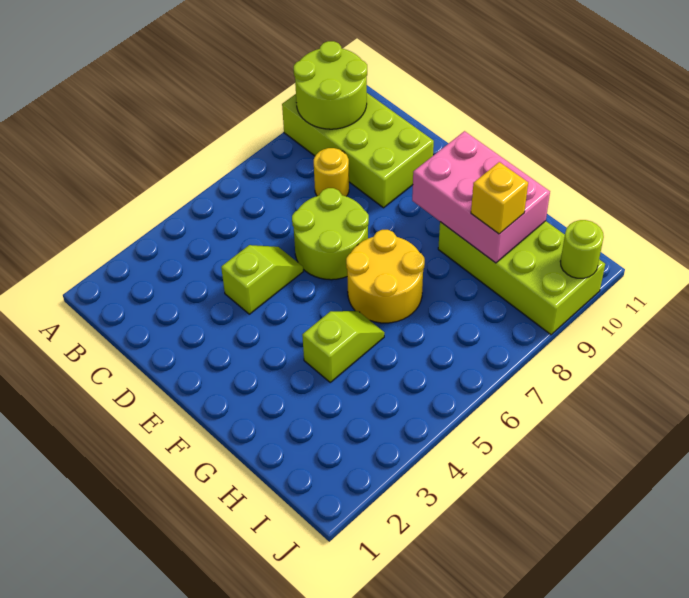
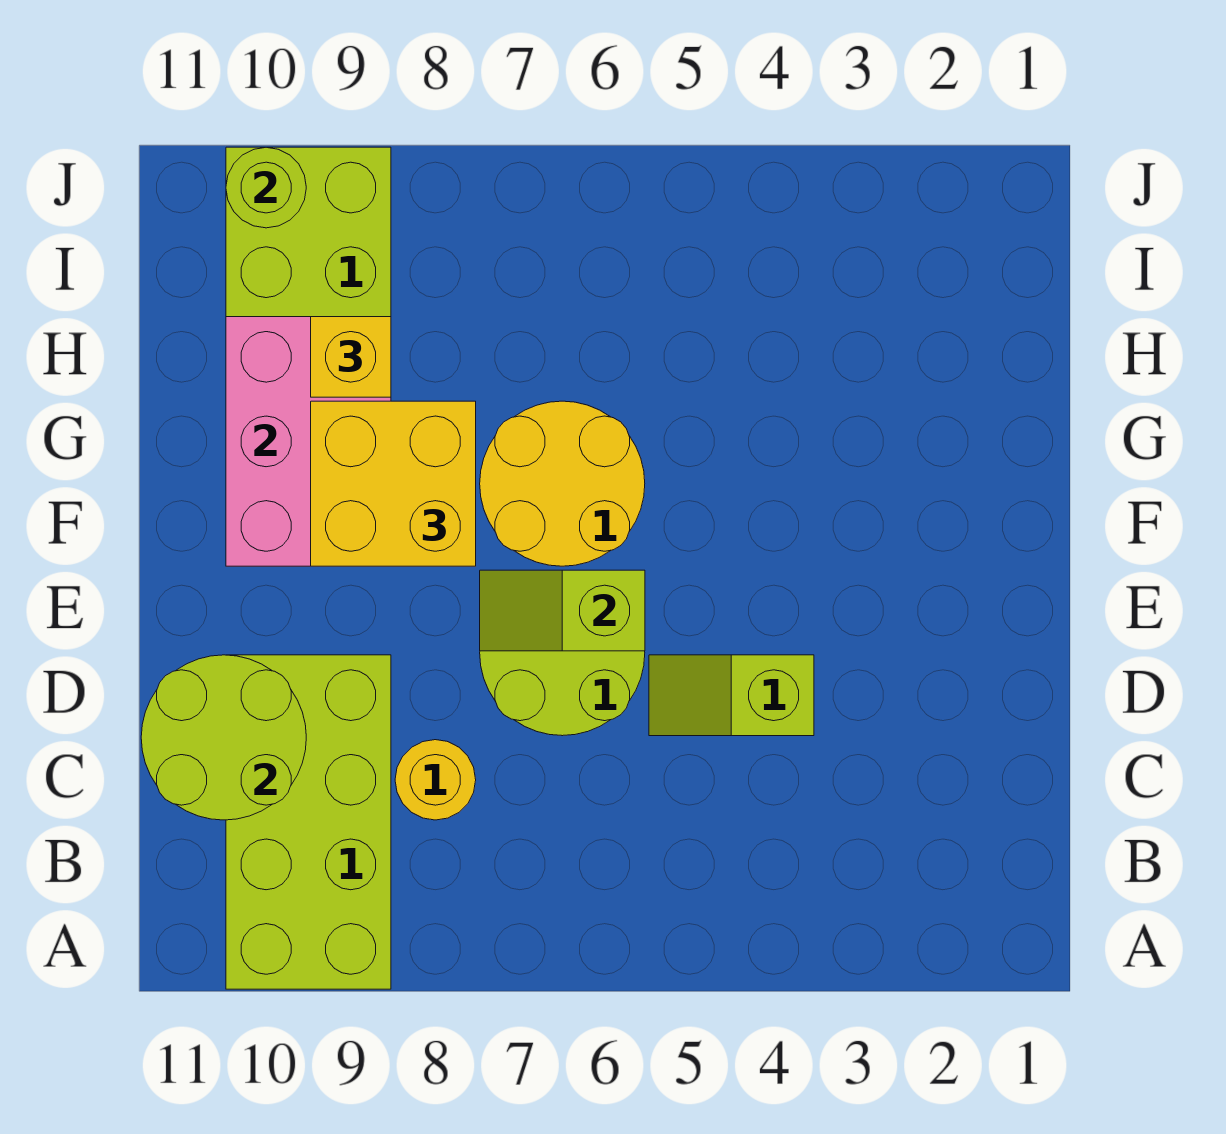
lime round brick A9:B10 level 2 -> lime round brick C10:D11 level 2
none -> yellow brick F8:G9 level 3
lime slope G4:G5 level 1 top 4 -> lime slope E6:E7 level 2 top 6

